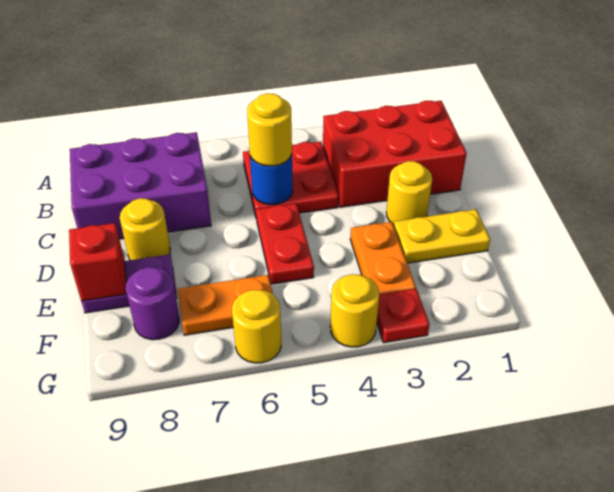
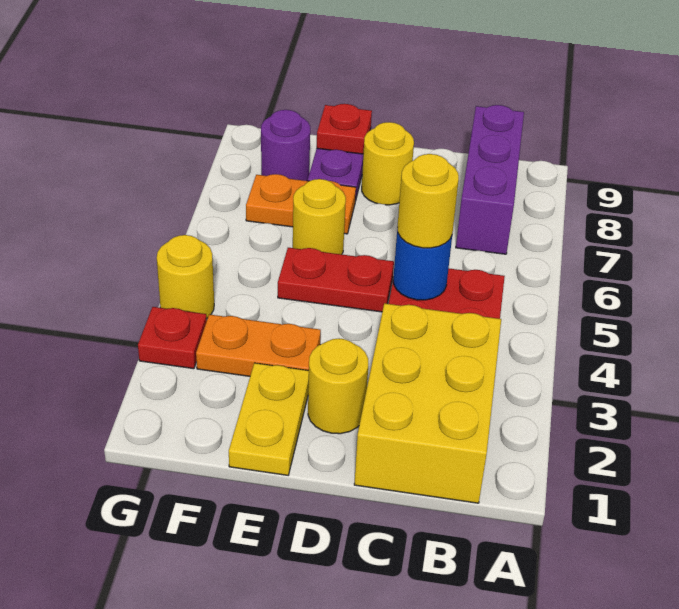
red brick B1:C3 level 1 -> yellow brick B1:C3 level 1
purple brick B7:C9 level 1 -> purple brick B7:B9 level 1
red brick E9 level 2 -> red plate E9 level 2
orange plate F6:F7 level 1 -> orange plate E7:F7 level 1
yellow round brick G6 level 1 -> yellow round brick E6 level 1

